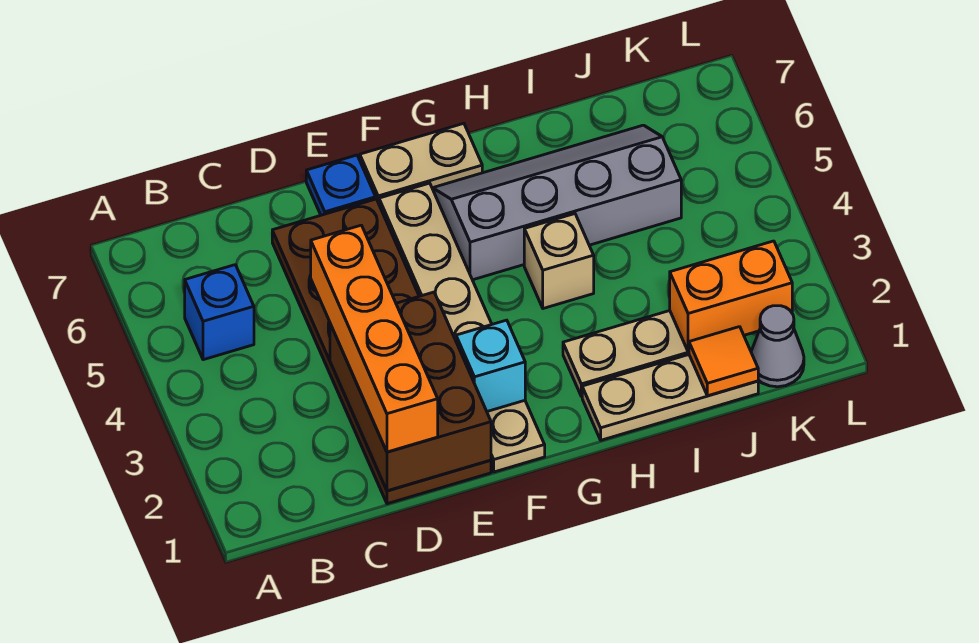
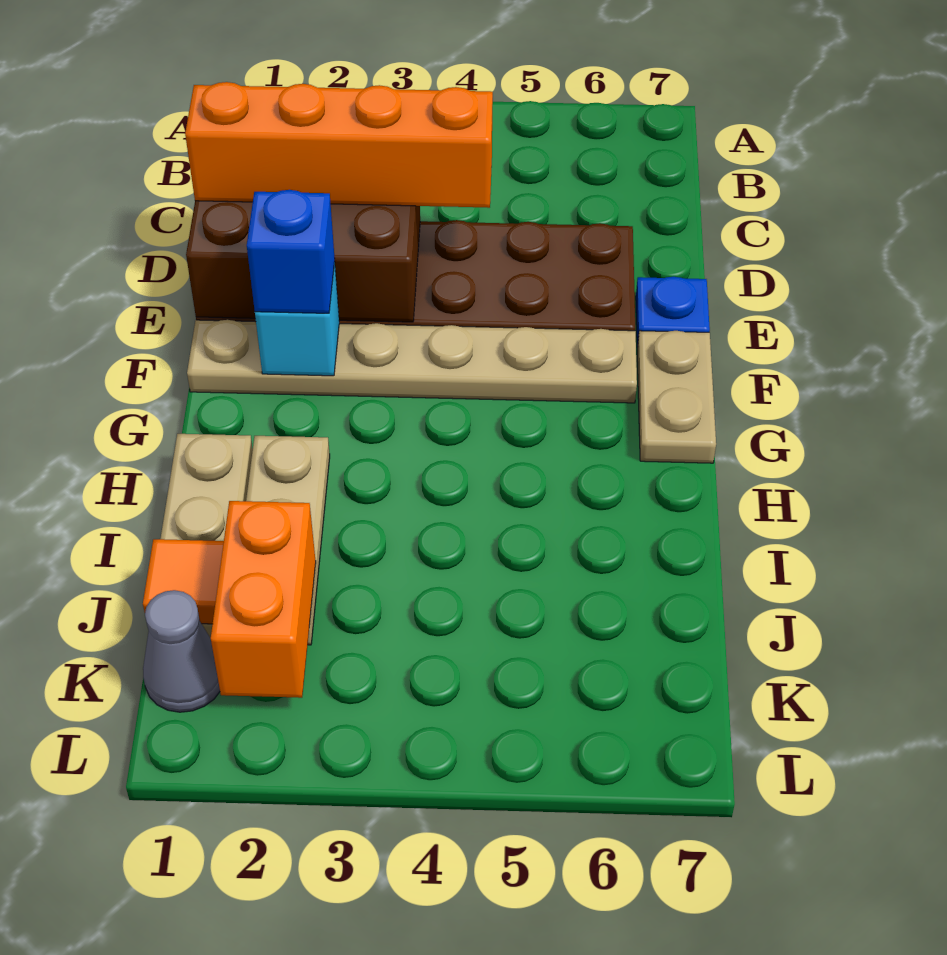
blue brick B5 level 1 -> blue brick F2 level 3
grey slope G5:J6 level 1 top 5 -> none
tan brick H4 level 1 -> none

